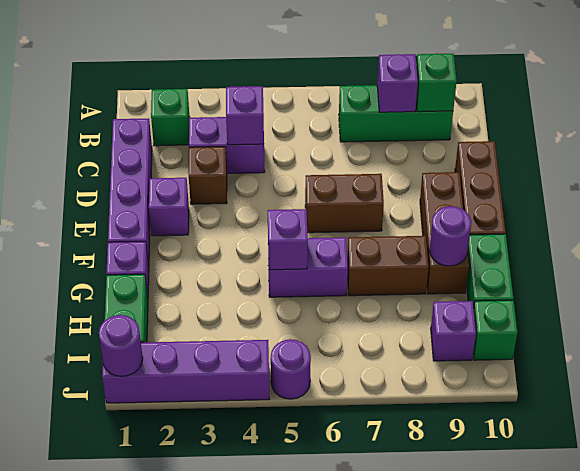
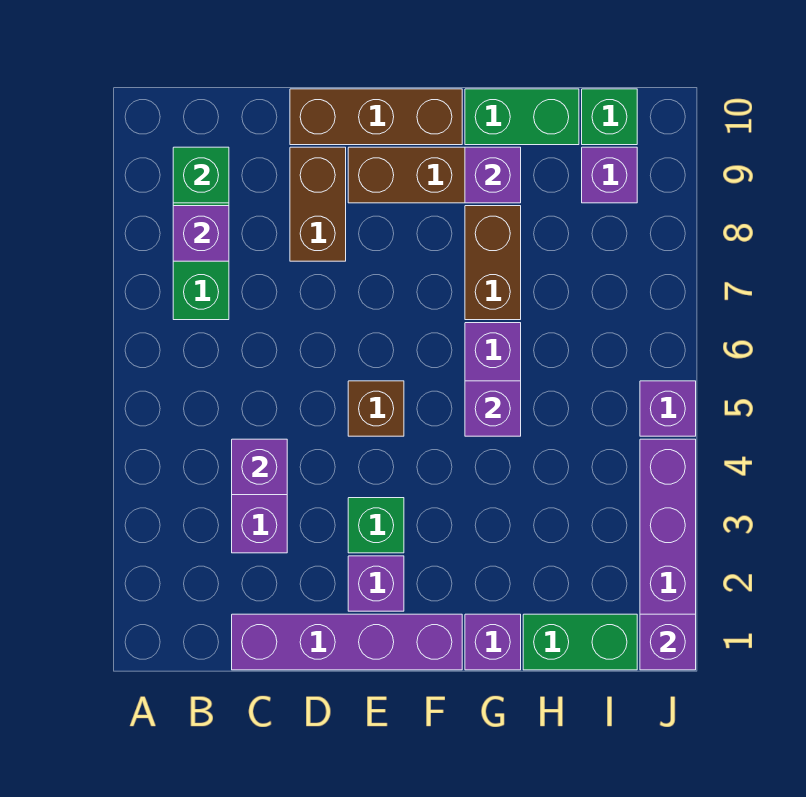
green brick B2 level 1 -> green brick E3 level 1
brown brick D3 level 1 -> brown brick E5 level 1
brown brick E6:E7 level 1 -> brown brick D8:D9 level 1
purple round brick G9 level 2 -> purple brick G9 level 2
purple round brick J1 level 2 -> purple brick J1 level 2
purple round brick J5 level 1 -> purple brick J5 level 1

